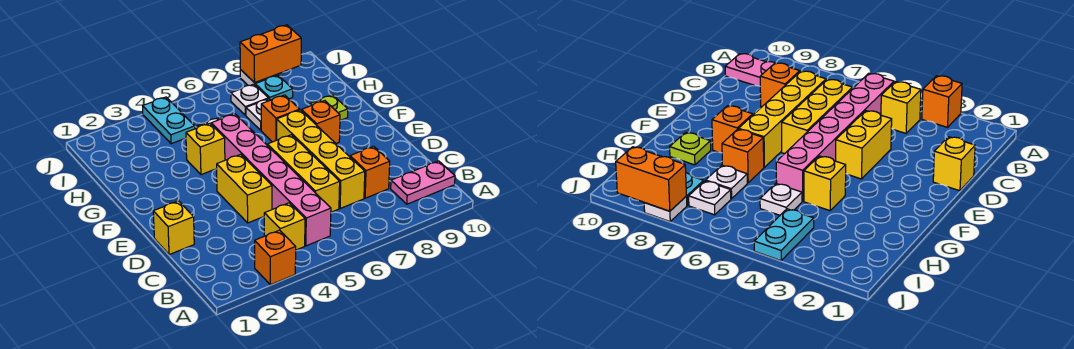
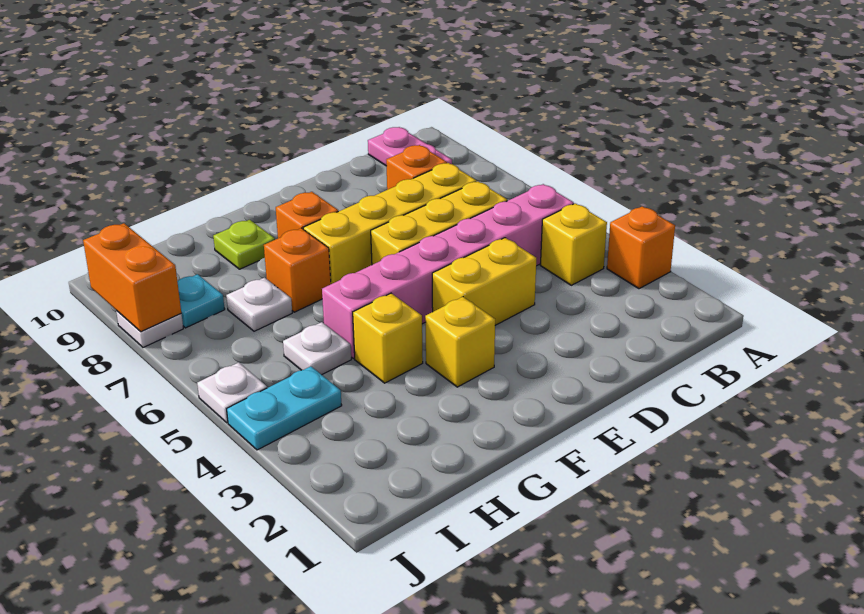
yellow brick D1 level 1 -> yellow brick F3 level 1
white plate I7 level 1 -> white plate J5 level 1

